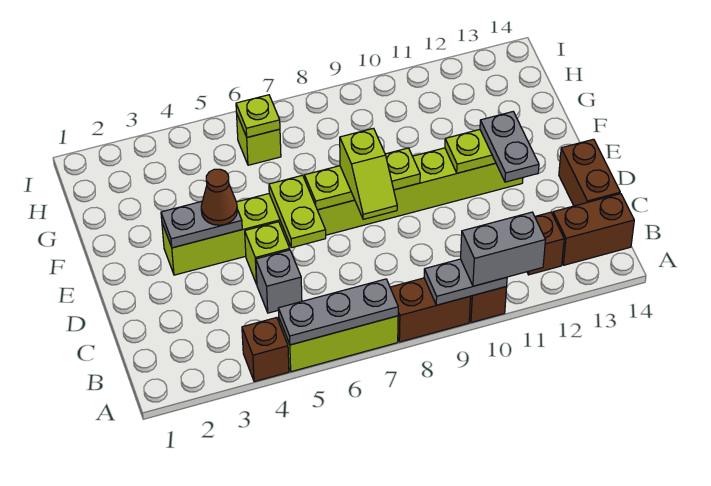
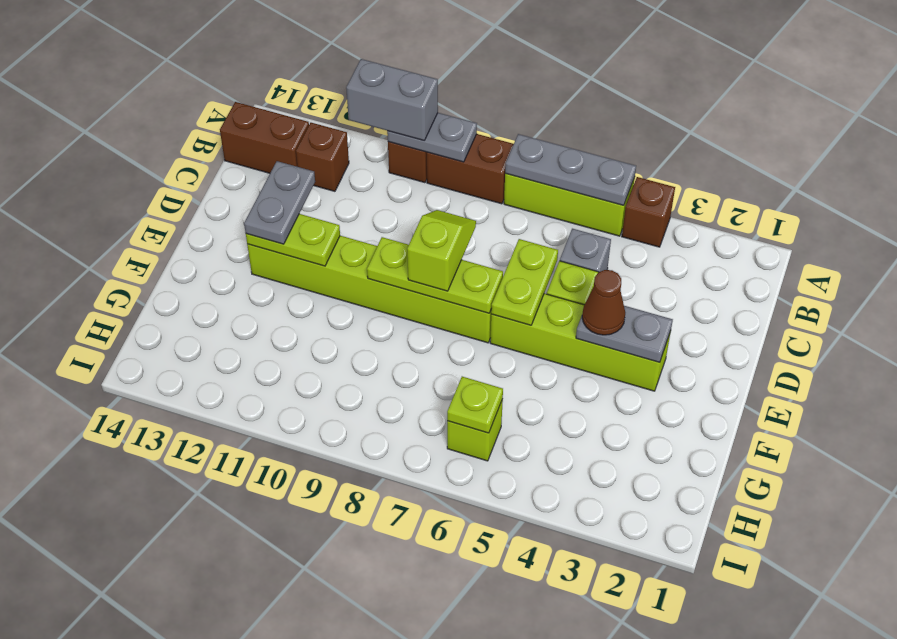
brown brick C14:D14 level 1 -> none

